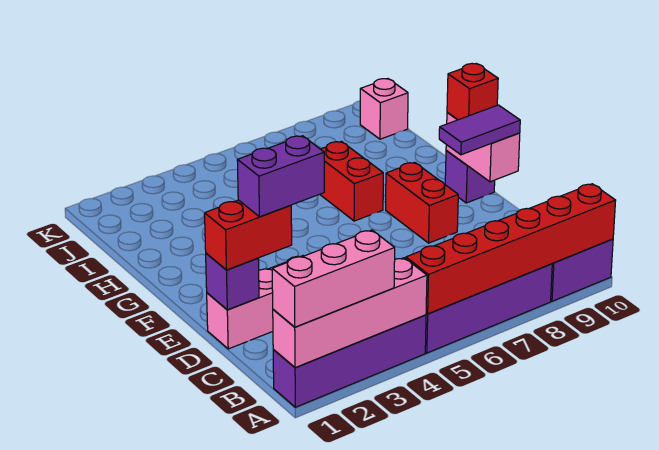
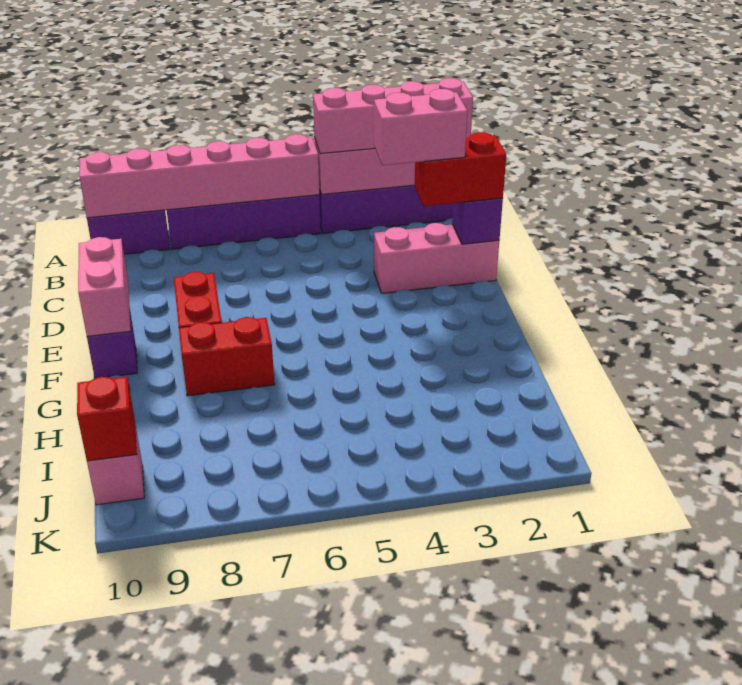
pink brick A1:A3 level 3 -> pink brick A1:A4 level 3
red brick A5:A10 level 2 -> pink brick A5:A10 level 2
purple brick D2:D3 level 4 -> pink brick D2:D3 level 4
purple tile E9:E10 level 3 -> none
red brick F10 level 3 -> red brick J10 level 2
red brick G7:H7 level 1 -> red brick G7:G8 level 1

